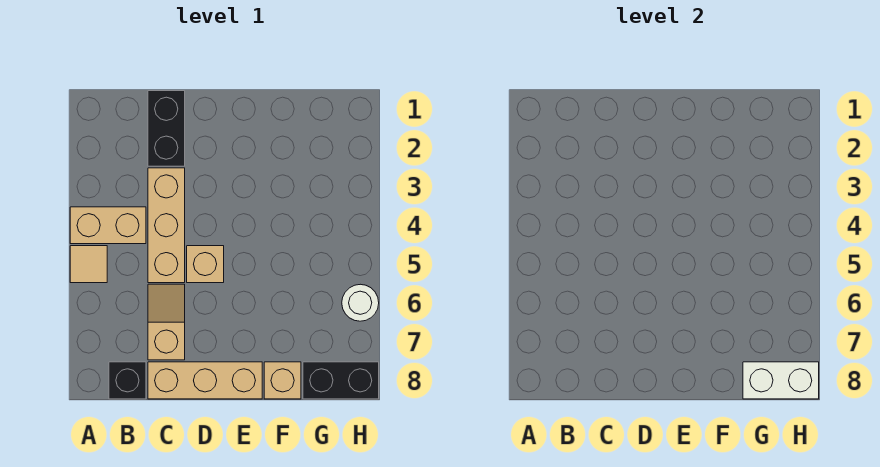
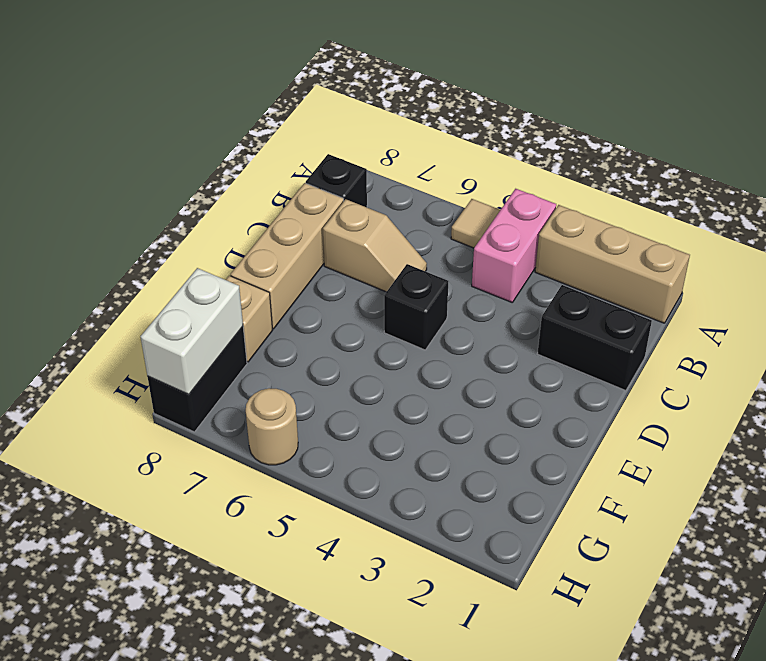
tan brick A4:B4 level 1 -> pink brick A4:B4 level 1
tan brick C3:C5 level 1 -> tan brick A1:A3 level 1
tan brick D5 level 1 -> black brick D5 level 1
white round brick H6 level 1 -> tan round brick H6 level 1

